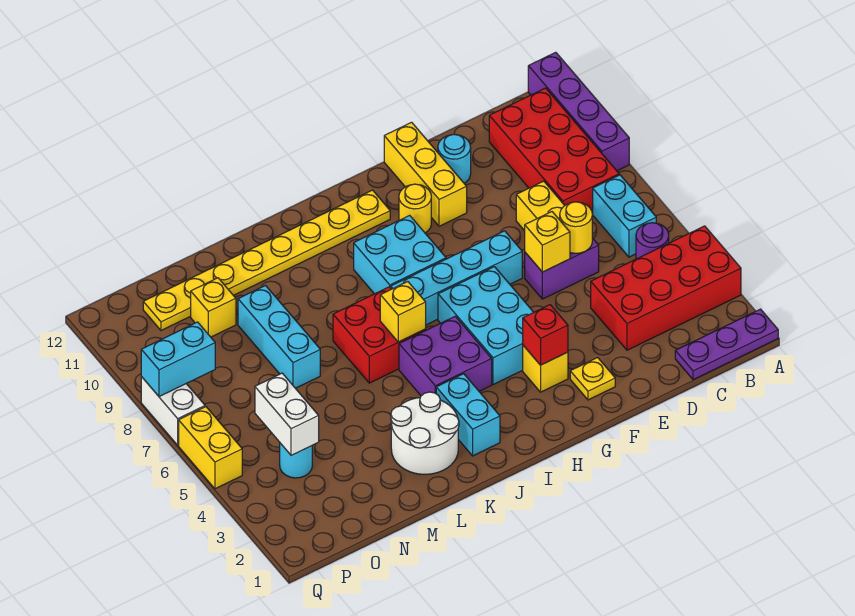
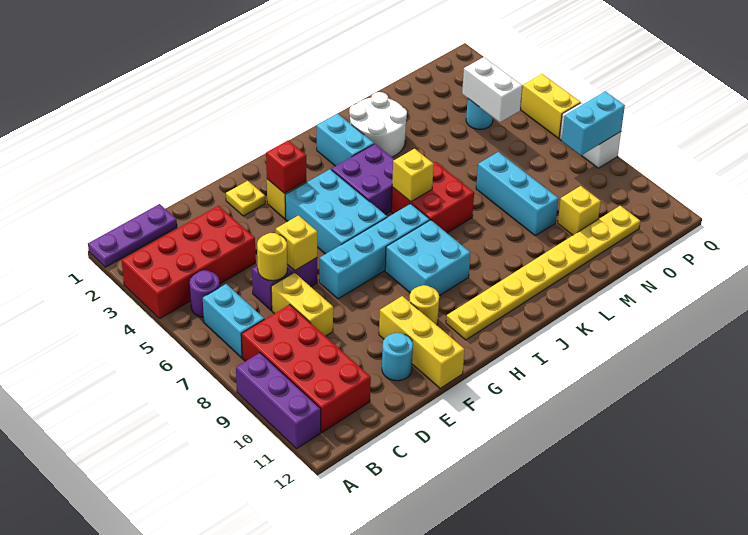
purple brick A9:A12 level 1 -> purple brick A9:A11 level 1

